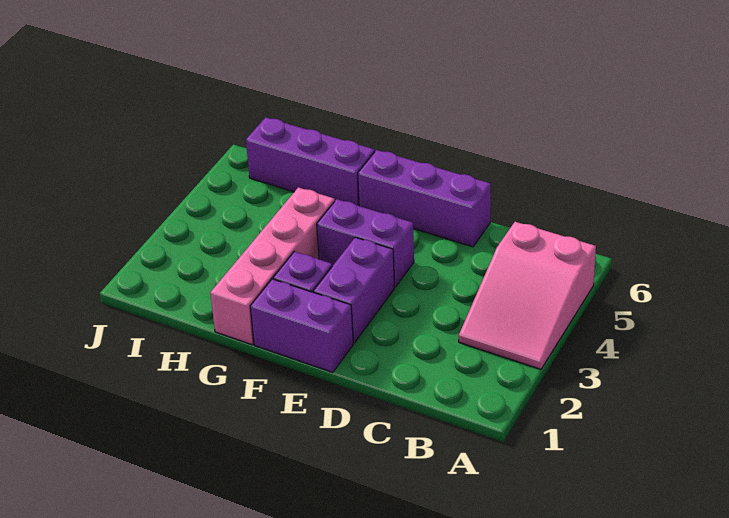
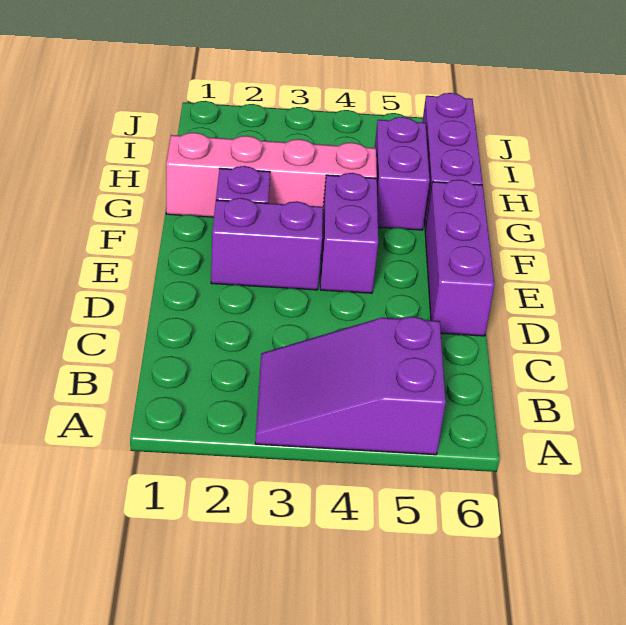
pink slope A3:B5 level 1 top 5 -> purple slope A3:B5 level 1 top 5
purple brick E1:F1 level 1 -> purple brick G5:H5 level 1

